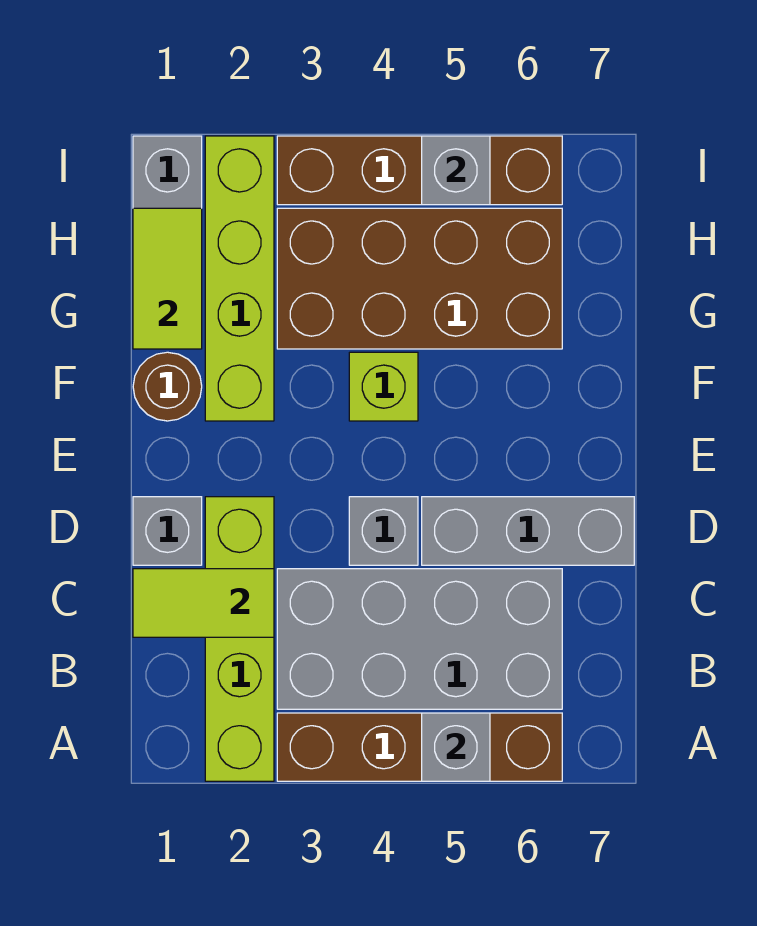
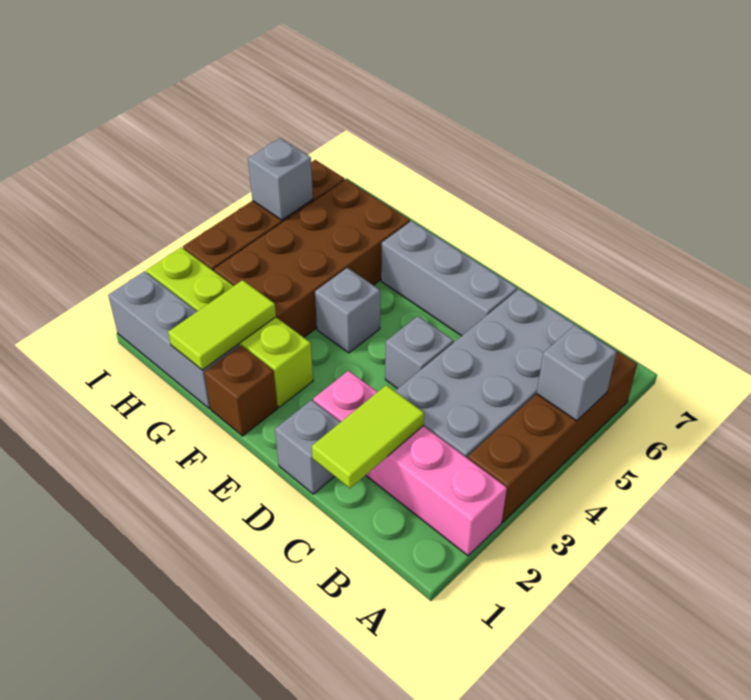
lime brick A2:D2 level 1 -> pink brick A2:D2 level 1
grey brick D5:D7 level 1 -> grey brick D6:F6 level 1
brown round brick F1 level 1 -> brown brick F1 level 1
lime brick F4 level 1 -> grey brick F4 level 1
lime tile G1:H1 level 2 -> lime tile G1:G2 level 2

